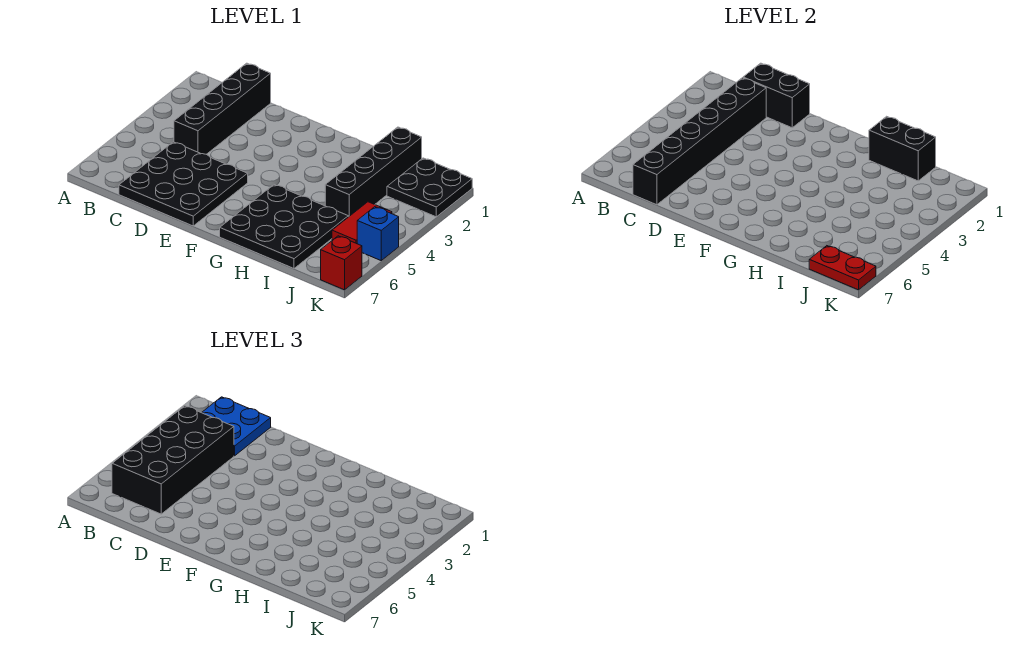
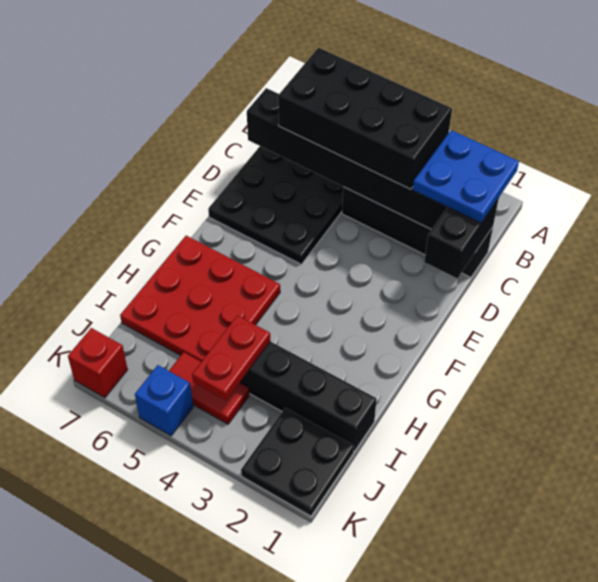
black plate G5:I7 level 1 -> red plate G5:I7 level 1
black brick H1:I1 level 2 -> none
red plate J7:K7 level 2 -> red plate I4:J4 level 2

